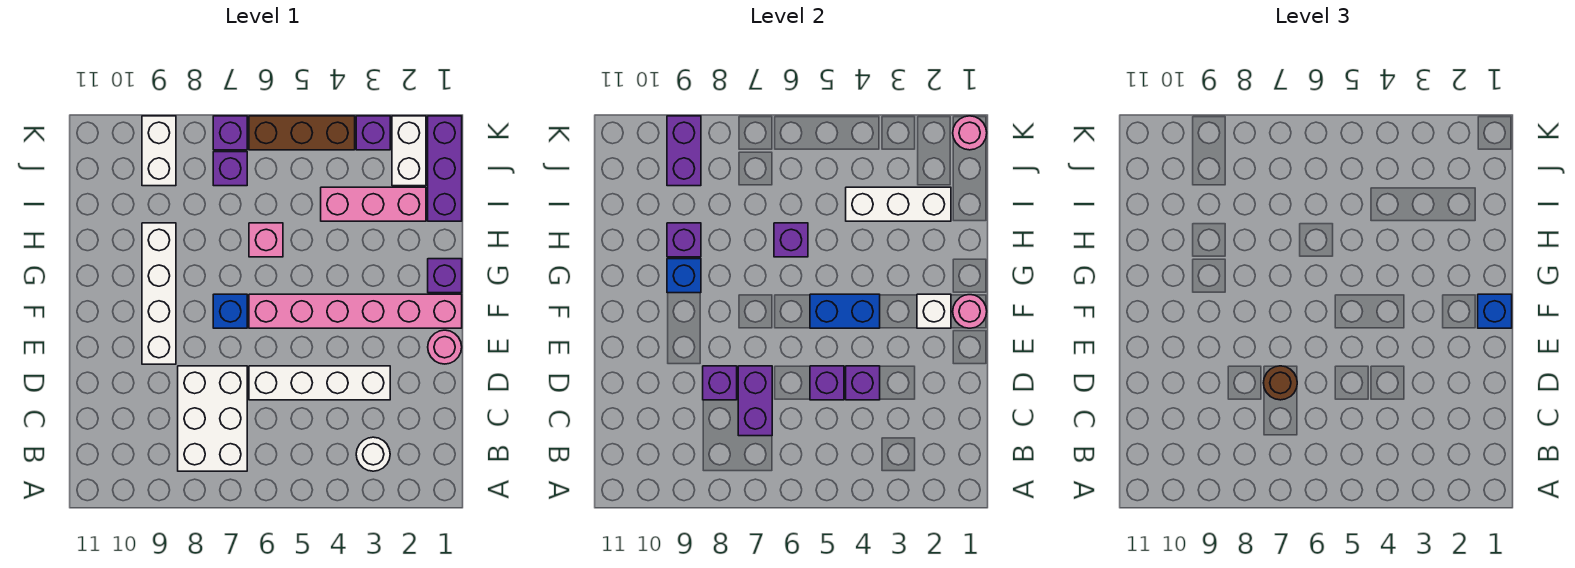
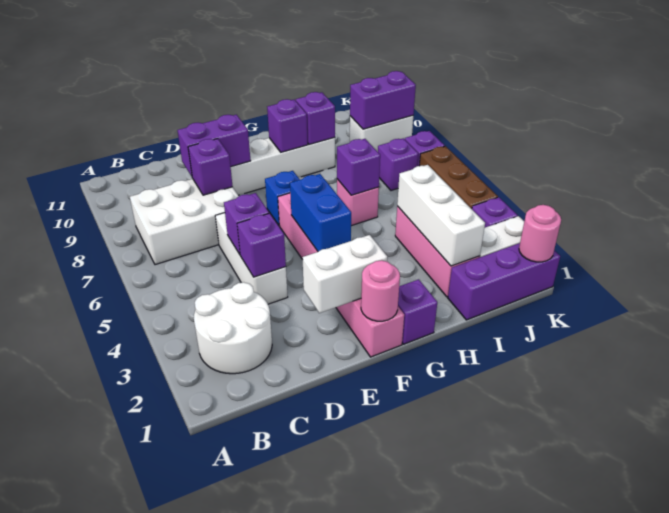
white round brick B3 level 1 -> white round brick B2:C3 level 1
purple brick C7:D7 level 2 -> purple brick D9:E9 level 2
white brick D3:D6 level 1 -> white brick D4:D6 level 1
brown round brick D7 level 3 -> none
pink round brick E1 level 1 -> none
blue brick F1 level 3 -> none
white brick F2 level 2 -> white brick E2:F2 level 2
blue brick G9 level 2 -> purple brick G9 level 2

